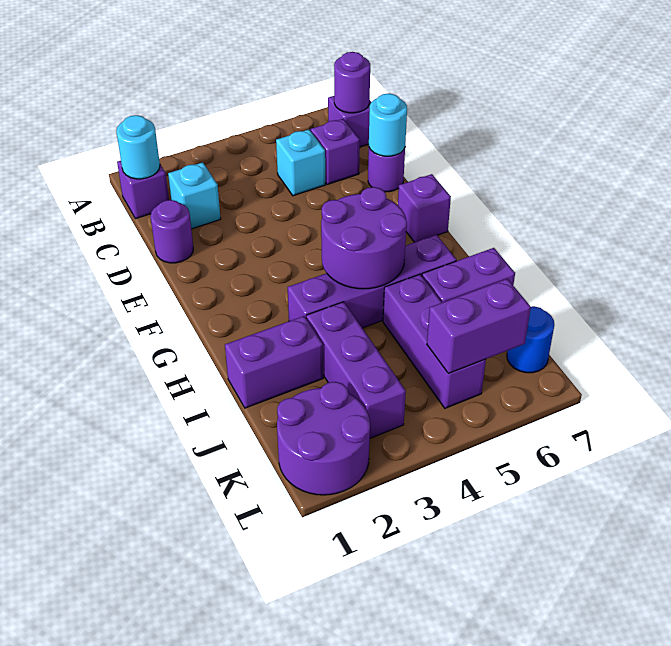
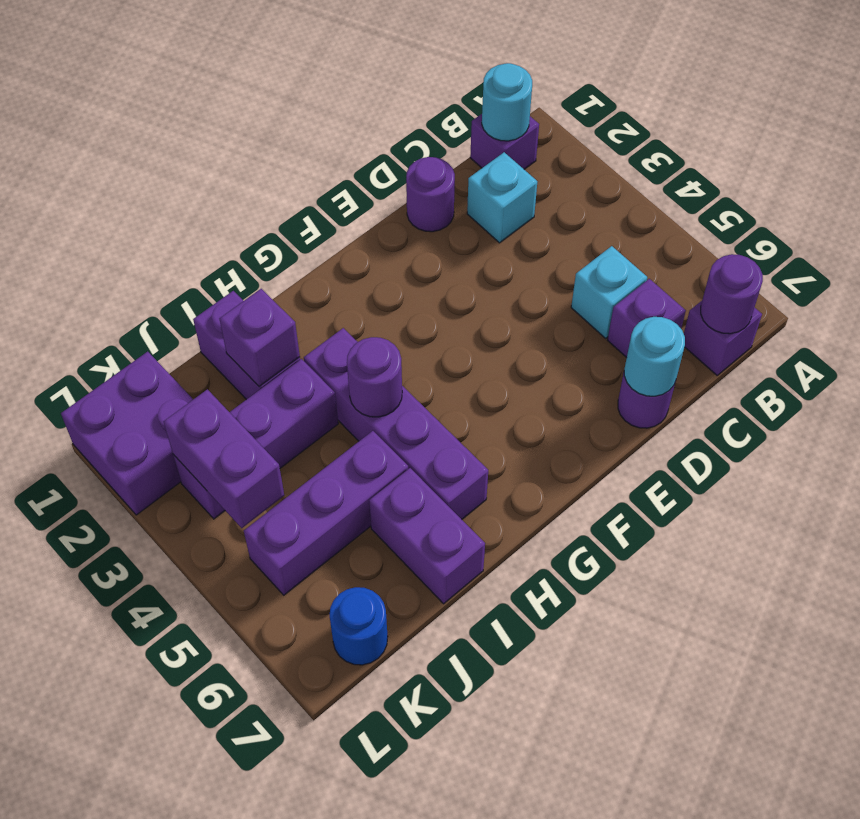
purple brick F7 level 1 -> purple brick I2 level 2
purple round brick G4:H5 level 2 -> purple round brick H4 level 2
purple round brick K1:L2 level 1 -> purple brick K1:L2 level 1
purple brick K5:K6 level 2 -> purple brick K3:K4 level 2

